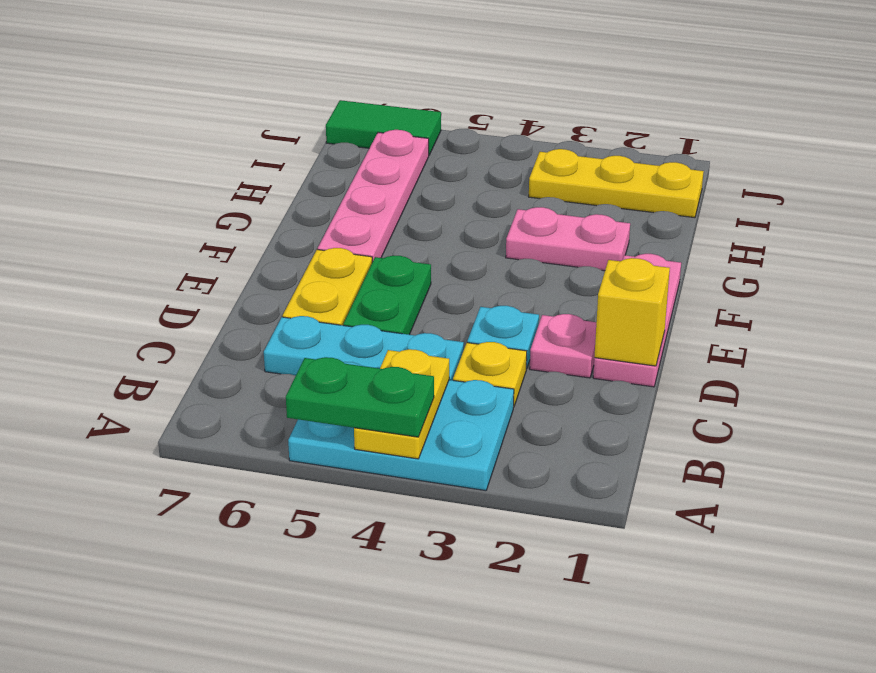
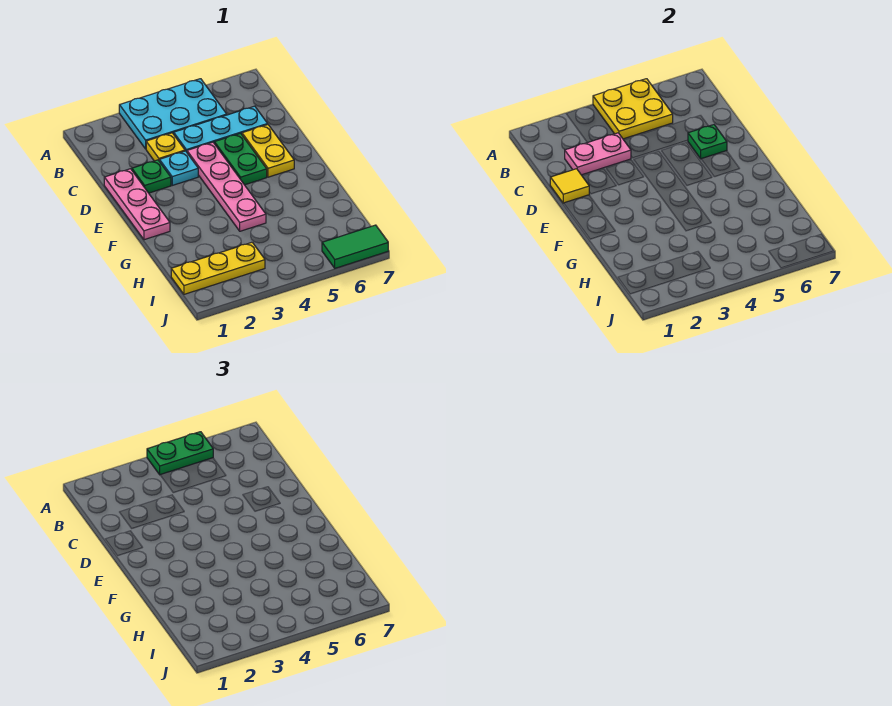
yellow plate A4:B4 level 2 -> yellow plate A4:B5 level 2
yellow brick D1 level 2 -> yellow tile D1 level 2
pink plate D2 level 1 -> green plate D2 level 1
none -> green plate D6 level 2
pink plate F6:I6 level 1 -> pink plate D4:G4 level 1
pink plate G2:G3 level 1 -> pink plate C2:C3 level 2

